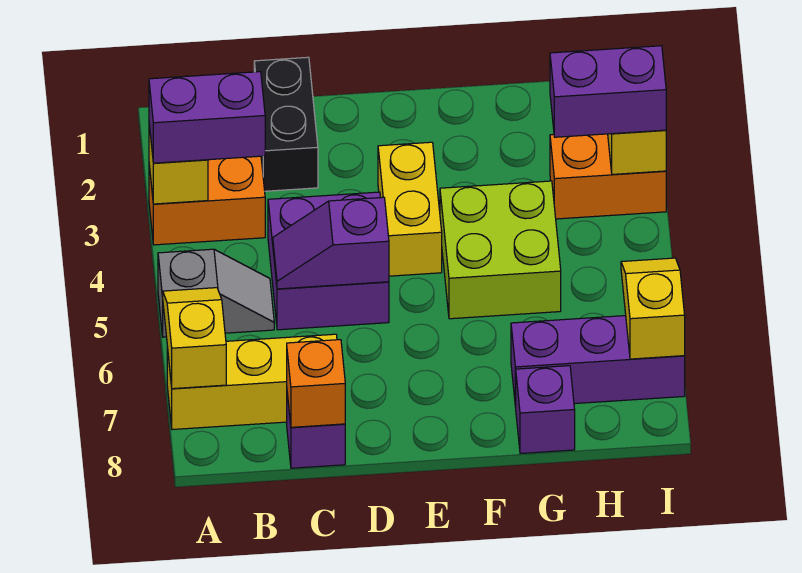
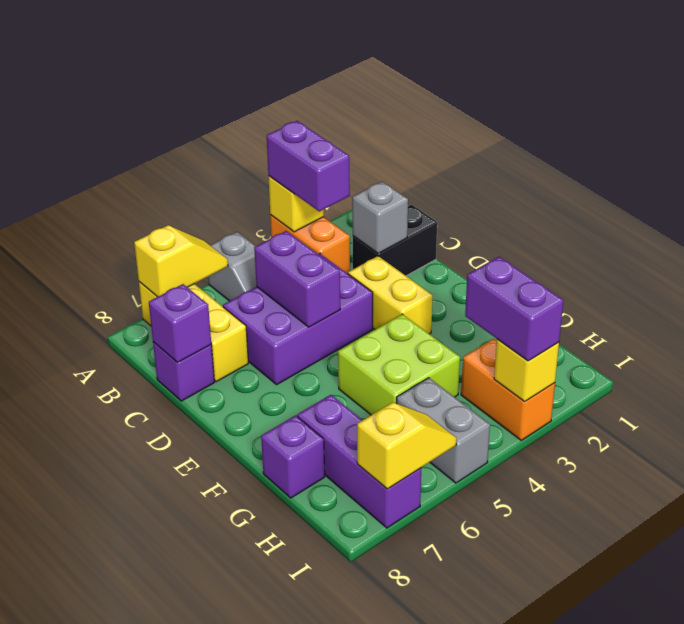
none -> grey brick C2 level 2
purple brick C4:D5 level 1 -> purple brick C4:D6 level 1
purple slope C5:D5 level 2 top D -> purple brick C5:D5 level 2
orange brick C8 level 2 -> purple brick C8 level 2
yellow brick E3:E4 level 1 -> yellow brick D3:E3 level 1
none -> grey brick H5:I5 level 1

